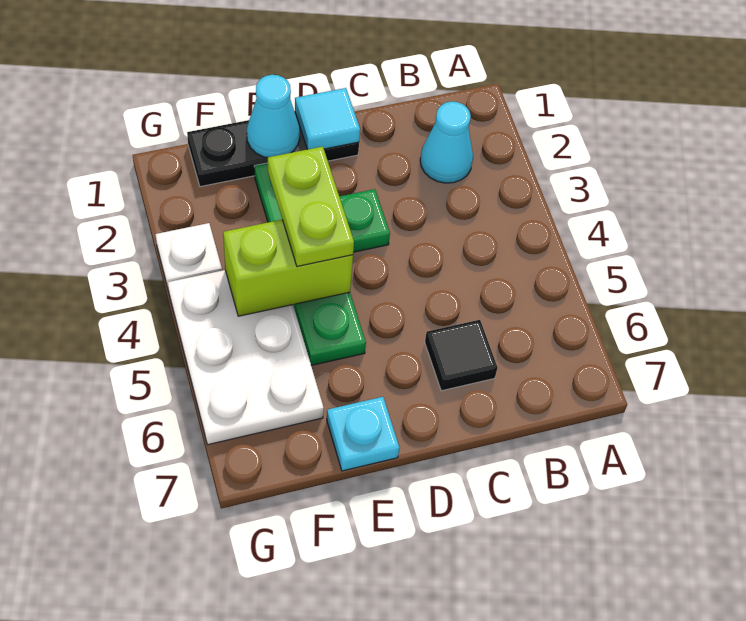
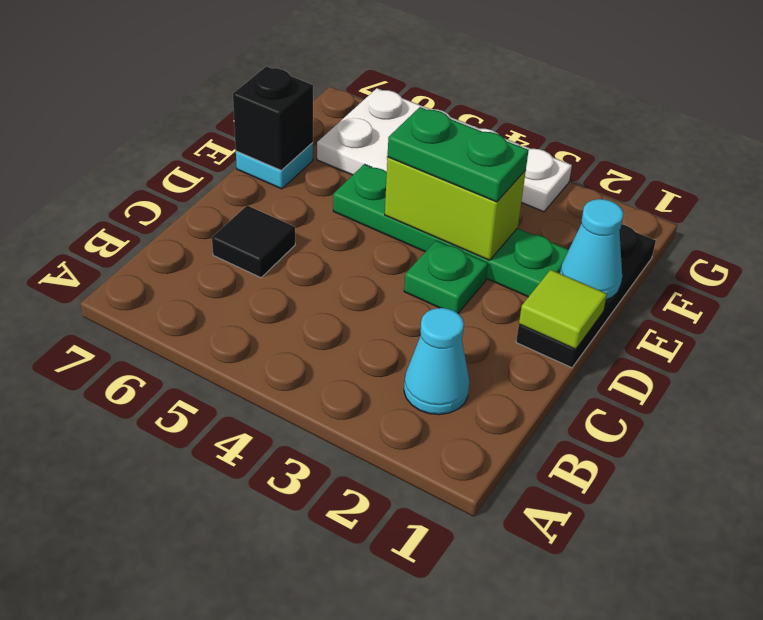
cyan tile D1 level 2 -> lime tile D1 level 2
lime plate E3:E4 level 3 -> green plate E3:E4 level 3
lime brick E4:F4 level 2 -> lime brick E3:E4 level 2
none -> black brick E7 level 2

